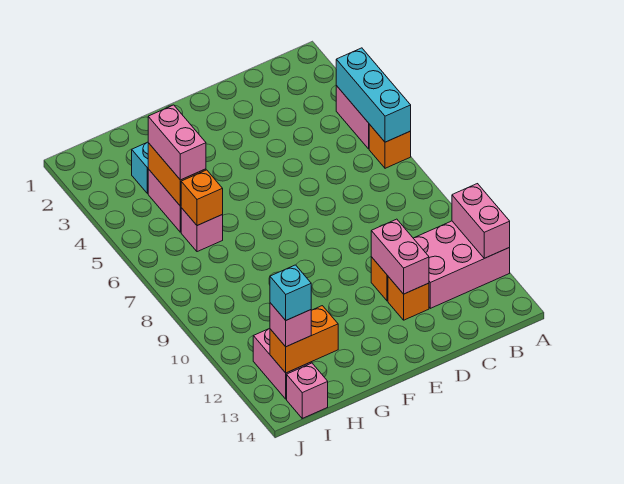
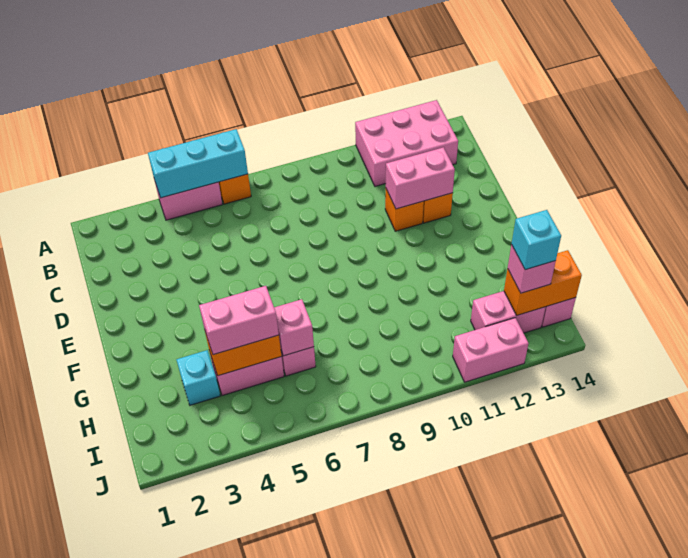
pink brick A11:C12 level 1 -> pink brick A11:B13 level 1
pink brick A11:A12 level 2 -> pink brick J11:J12 level 1
orange brick H6 level 2 -> pink brick H6 level 2
orange brick H13:I13 level 2 -> orange brick I13:I14 level 2

